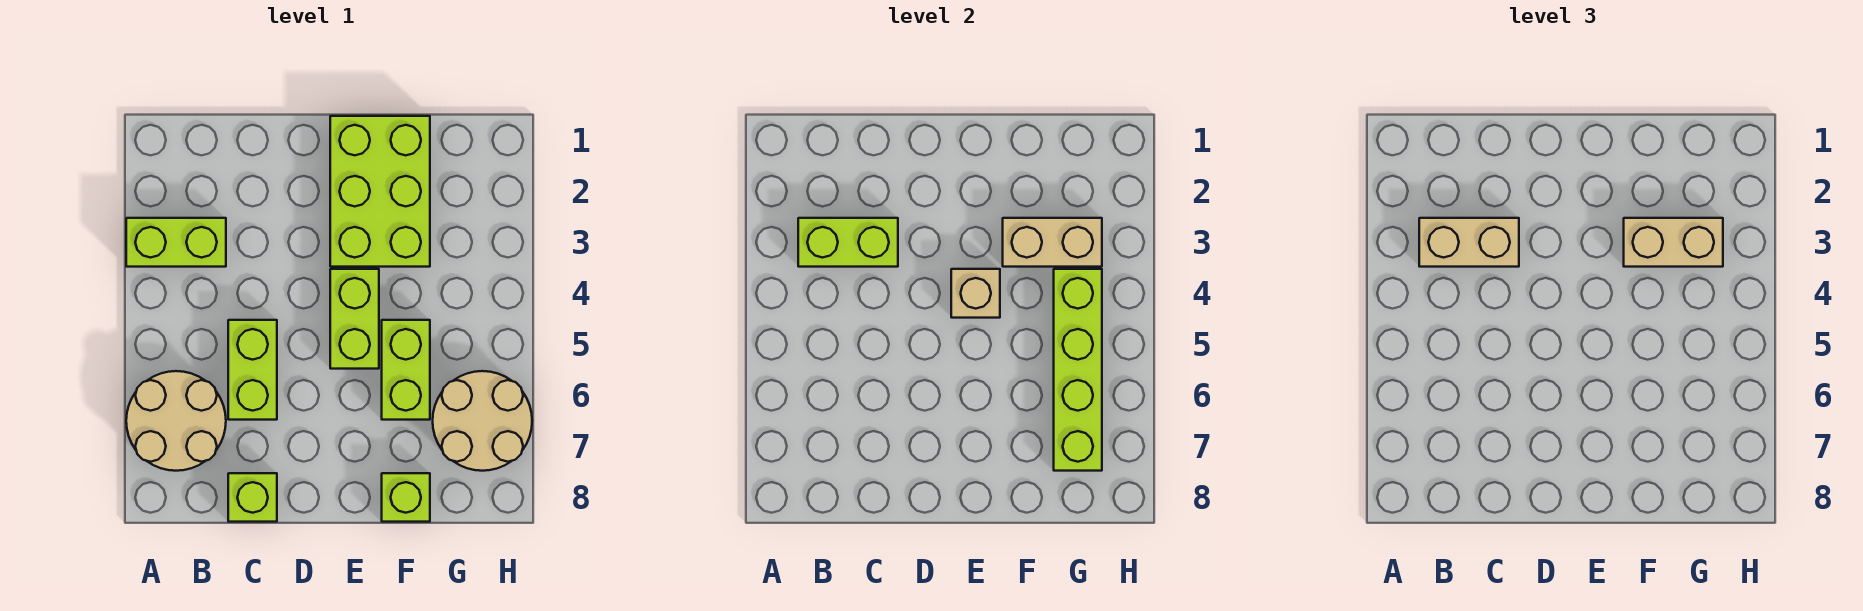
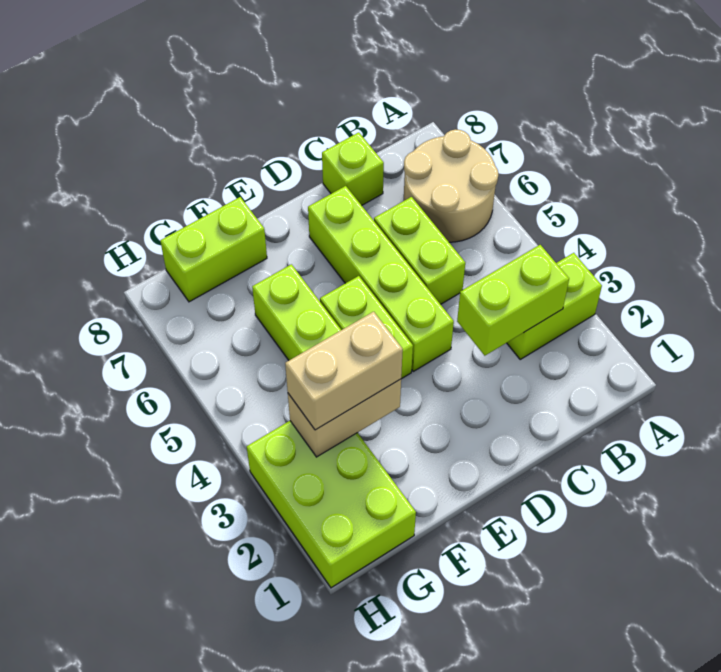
tan brick B3:C3 level 3 -> none
lime brick E1:F3 level 1 -> lime brick G1:H3 level 1
tan brick E4 level 2 -> none
lime brick F8 level 1 -> lime brick F8:G8 level 1
lime brick G4:G7 level 2 -> lime brick D4:D7 level 1
tan round brick G6:H7 level 1 -> none

